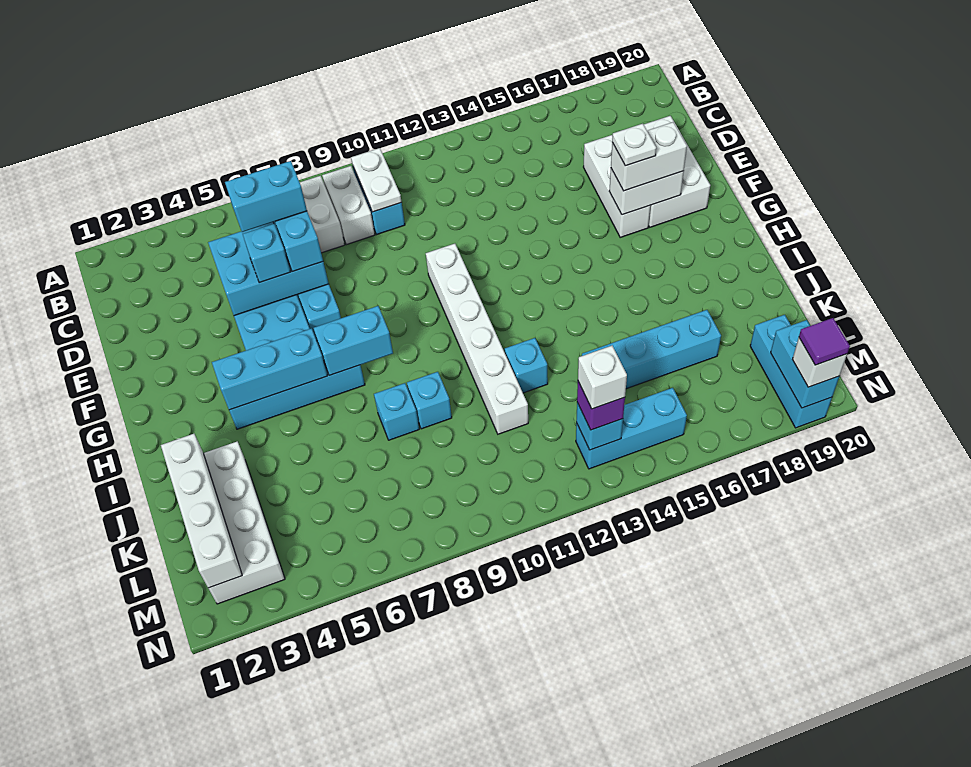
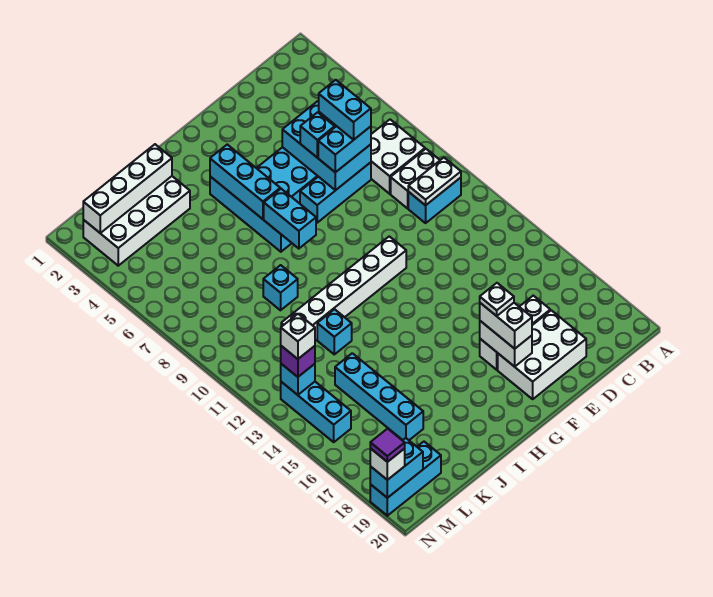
cyan brick J8 level 1 -> none

